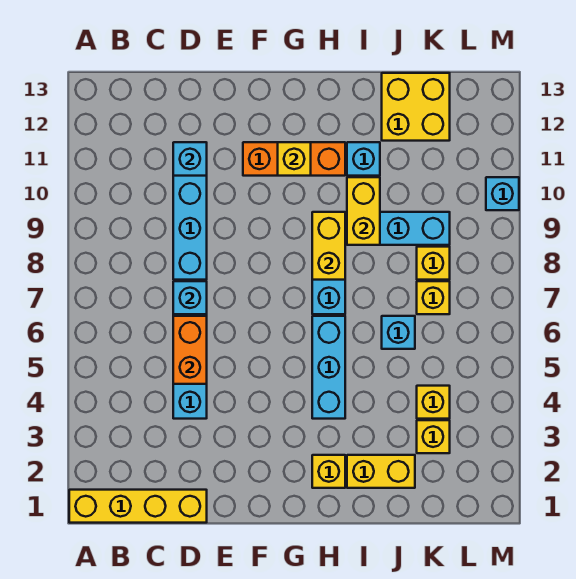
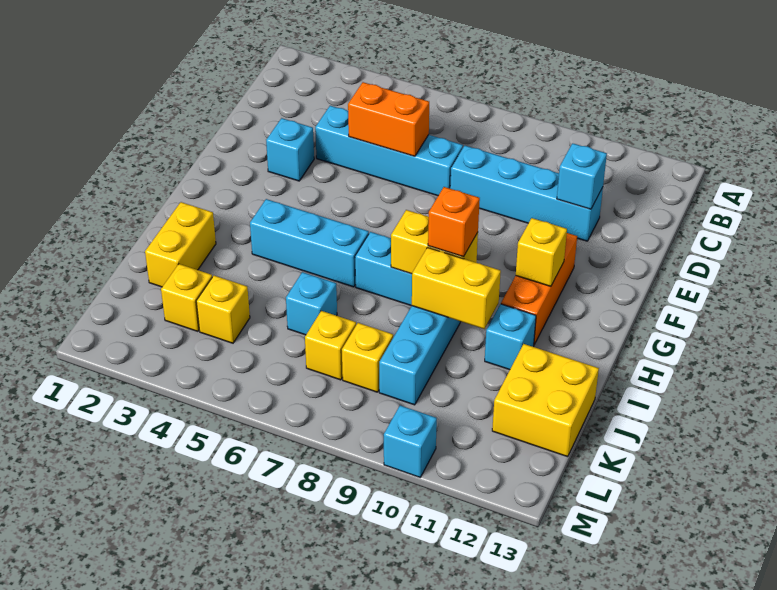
yellow brick A1:D1 level 1 -> none
cyan brick D7 level 2 -> cyan brick E3 level 1
yellow brick H2 level 1 -> none
none -> orange brick H9 level 3

